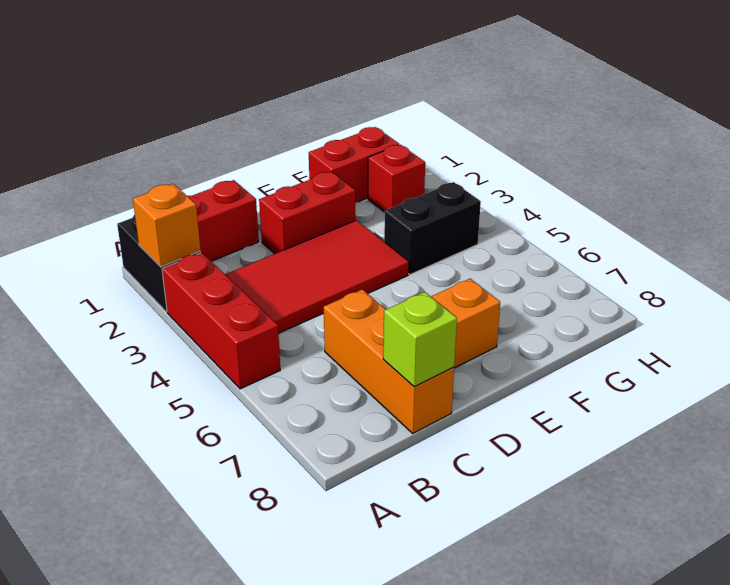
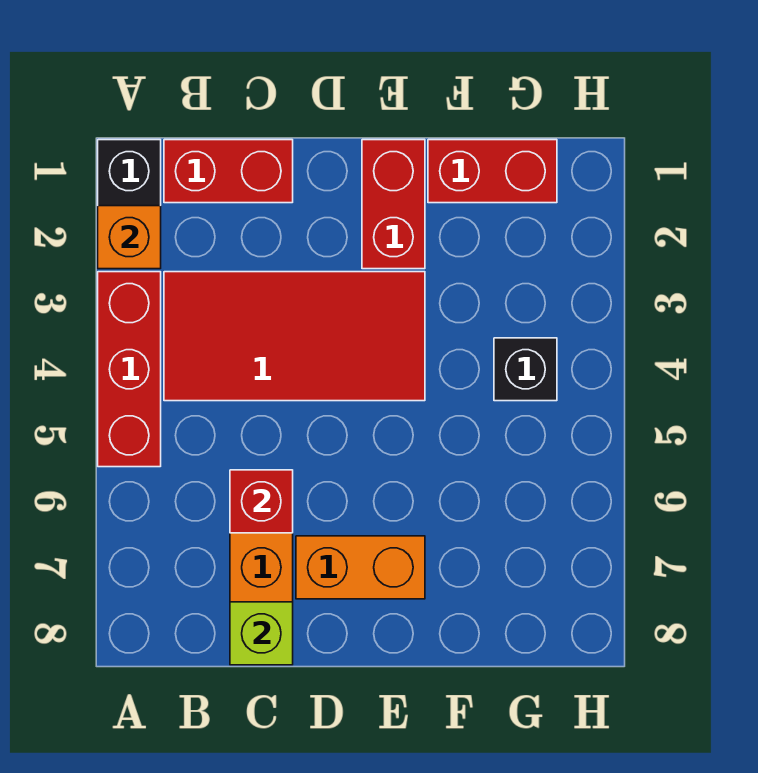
red brick D2:E2 level 1 -> red brick E1:E2 level 1
black brick F4:G4 level 1 -> black brick G4 level 1
red brick G2 level 1 -> red brick C6 level 2

